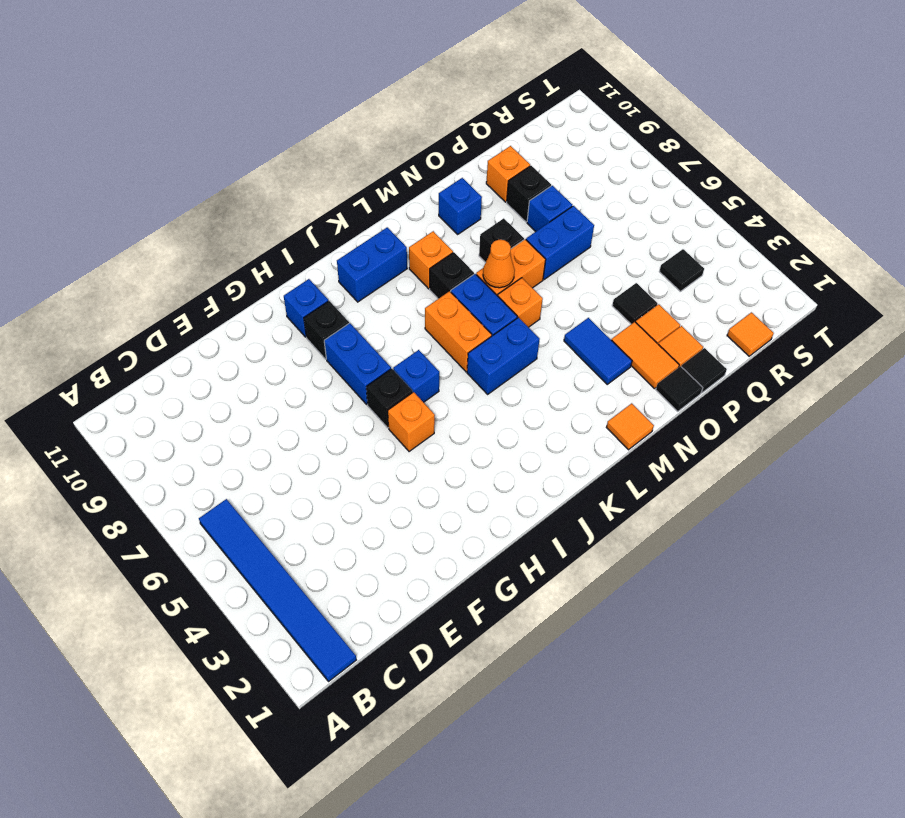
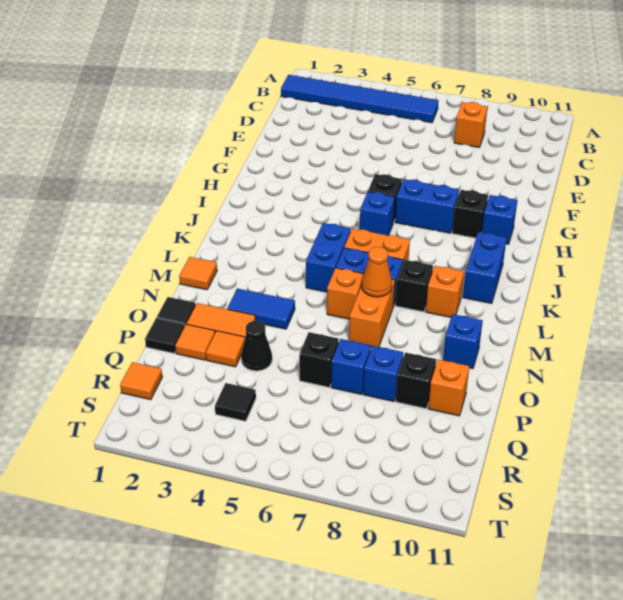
orange brick H5 level 1 -> orange brick C8 level 1
black brick N8 level 1 -> black brick P6 level 1
blue brick O7:P7 level 1 -> blue brick P7 level 1
black tile P4 level 1 -> black cone P4 level 1

